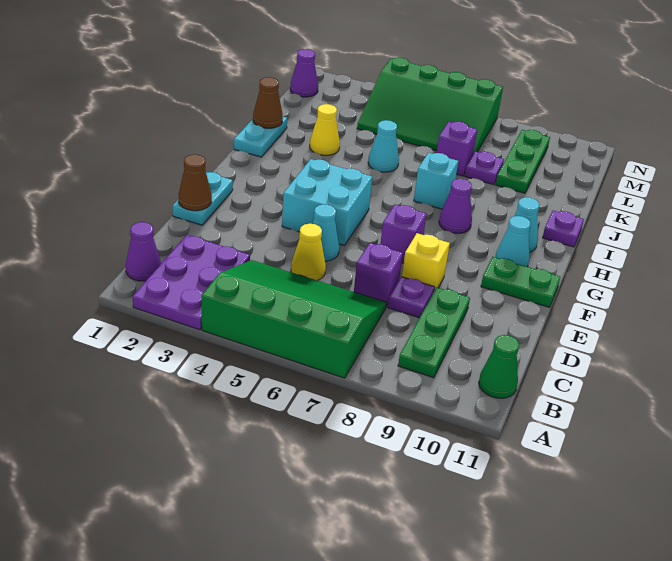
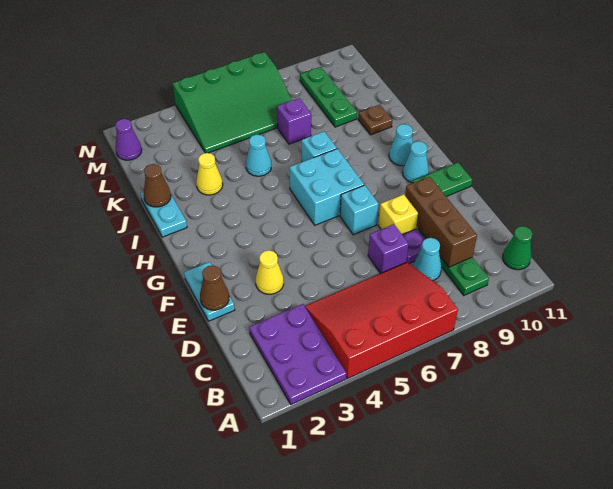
green slope A4:C7 level 1 top A -> red slope A4:C7 level 1 top A
purple cone B1 level 1 -> none
none -> brown brick C9:E9 level 2
yellow cone D5 level 1 -> yellow cone E3 level 1
cyan cone E5 level 1 -> cyan cone C8 level 1
cyan brick F4:G5 level 1 -> cyan brick G6:H7 level 1
purple brick F7 level 1 -> cyan brick F7 level 1
purple cone H8 level 1 -> none
purple plate I11 level 1 -> none
none -> brown plate J10 level 1
purple plate K8 level 1 -> none

